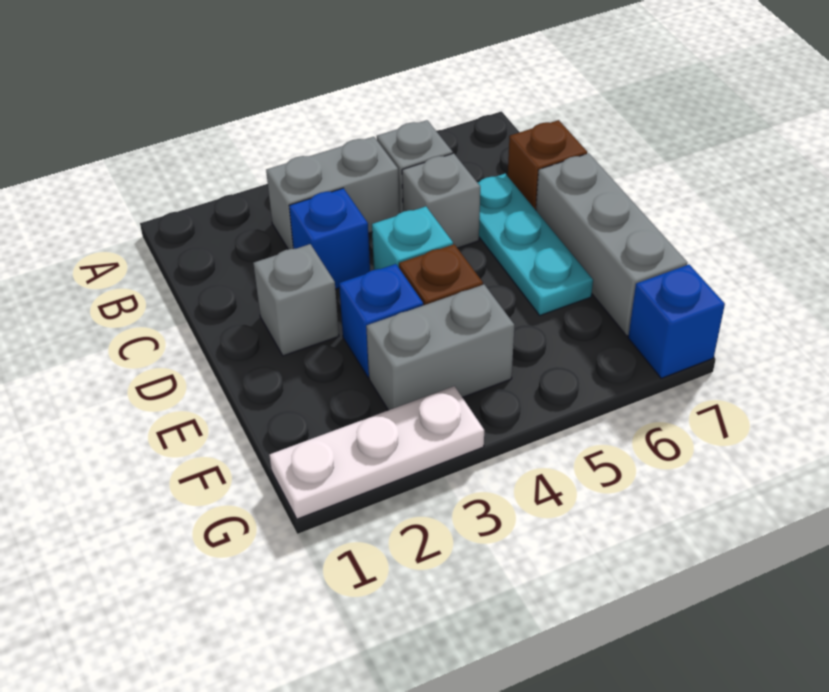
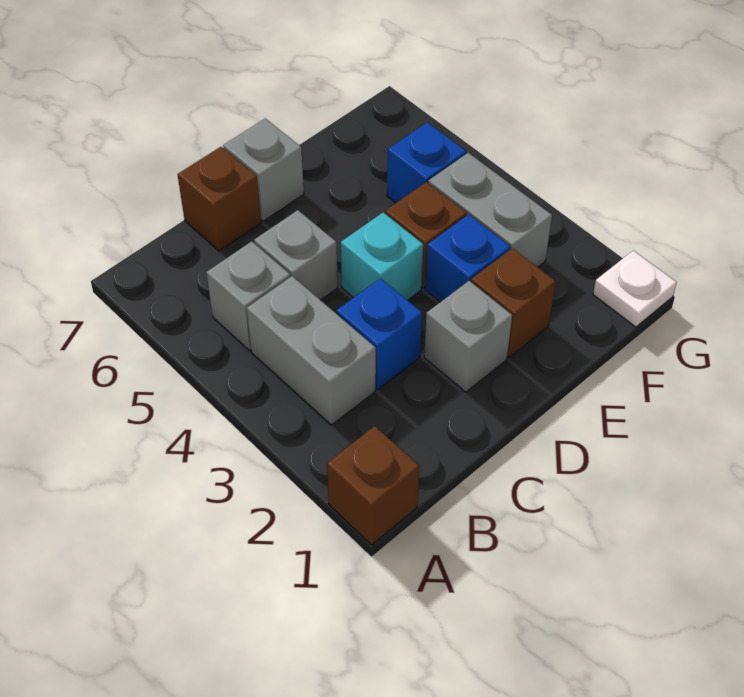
none -> brown brick A1 level 1
cyan plate C6:E6 level 1 -> none
grey brick D7:F7 level 1 -> grey brick D7 level 1
none -> brown brick E2 level 1
white plate G1:G3 level 1 -> white plate G1 level 1
blue brick G7 level 1 -> blue brick F5 level 1

